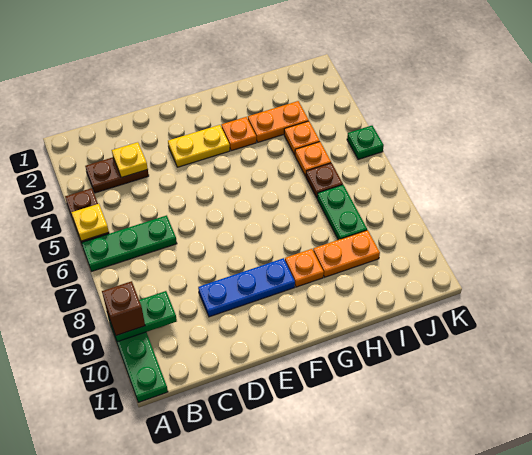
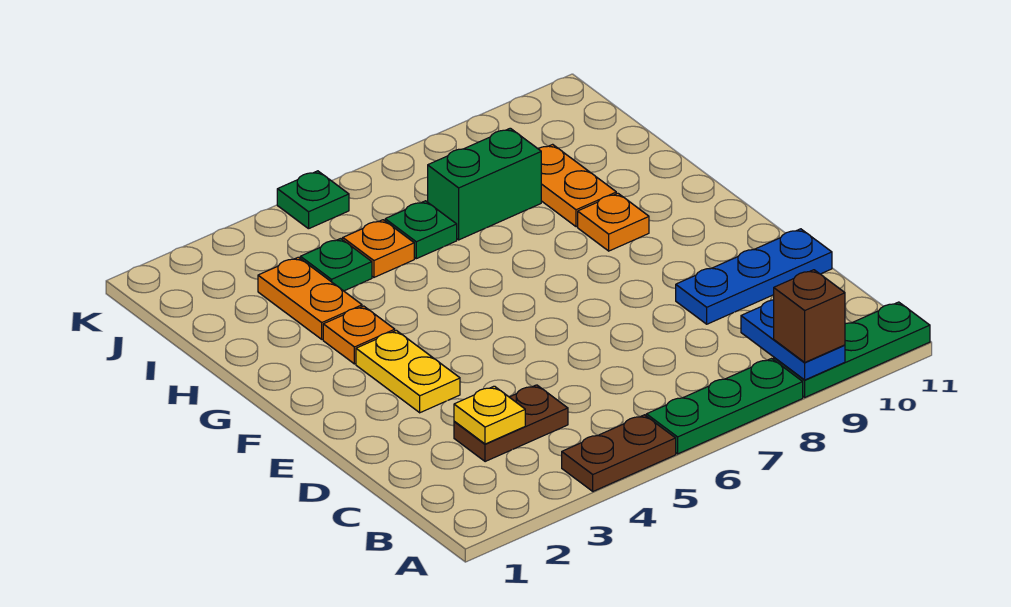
yellow plate A5 level 2 -> none
green plate A6:C6 level 1 -> green plate A6:A8 level 1
green plate A9:B9 level 2 -> blue plate A9:B9 level 2
brown plate B3:C3 level 1 -> brown plate C3:C4 level 1
blue plate D9:F9 level 1 -> blue plate D9:D11 level 1
orange plate I4 level 1 -> green plate I4 level 1
brown plate I6 level 1 -> green plate I6 level 1
green plate I7:I8 level 1 -> green brick I7:I8 level 1

